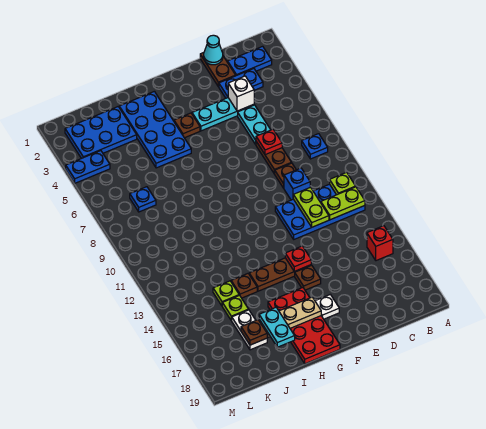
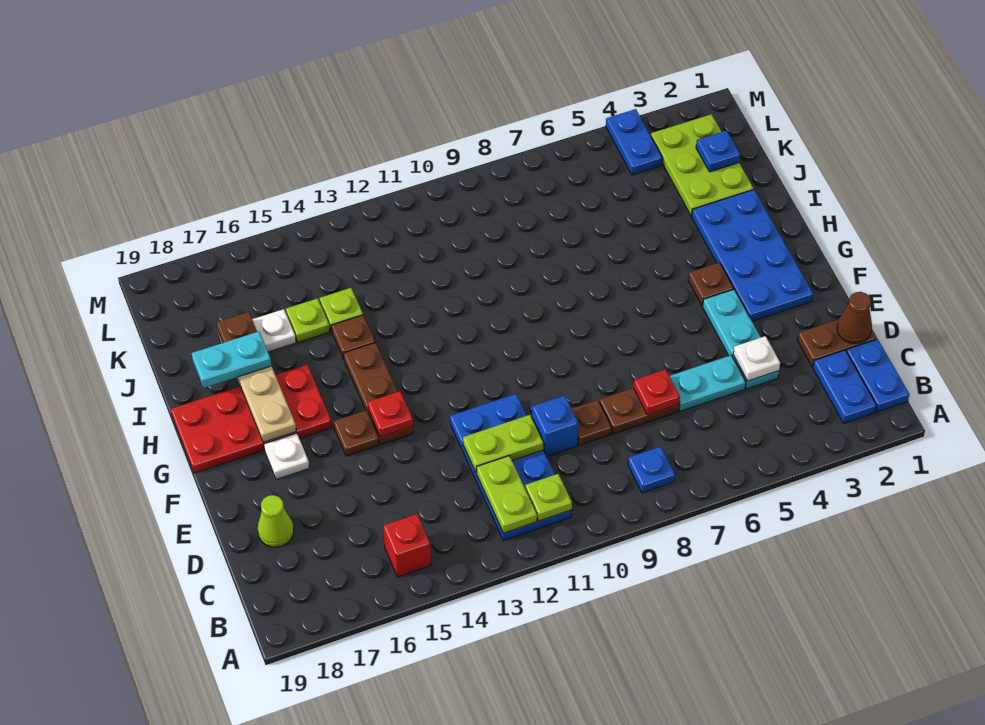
blue plate C3:D3 level 1 -> blue plate B1:C1 level 1
cyan cone D1 level 2 -> brown cone D1 level 2
white brick D4 level 2 -> white plate D4 level 2
none -> lime cone D18 level 1
blue plate H2:I5 level 1 -> blue plate F2:I3 level 1
blue plate J2:L3 level 1 -> lime plate J2:L3 level 1
blue plate K7 level 1 -> blue plate K2 level 2

